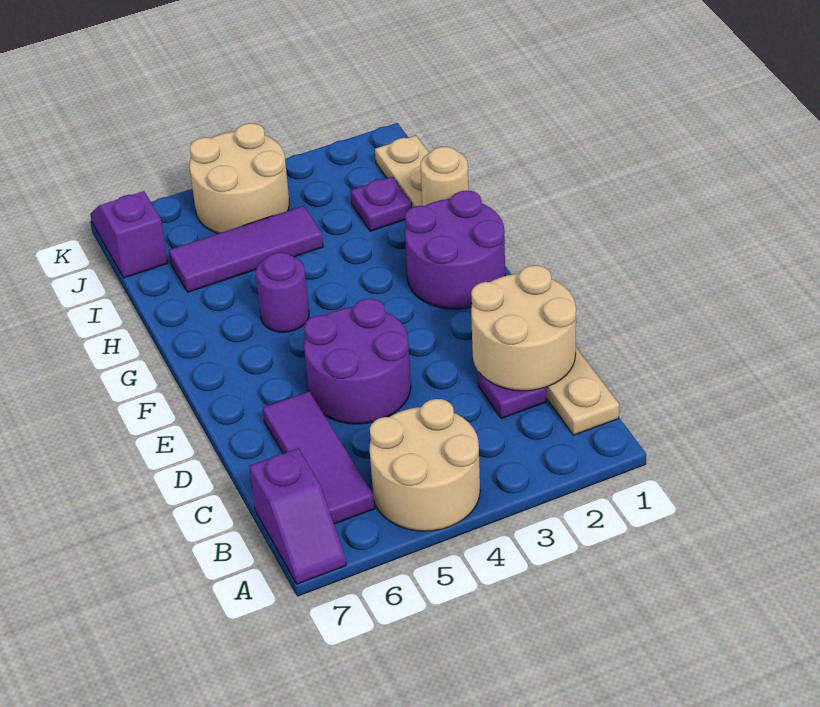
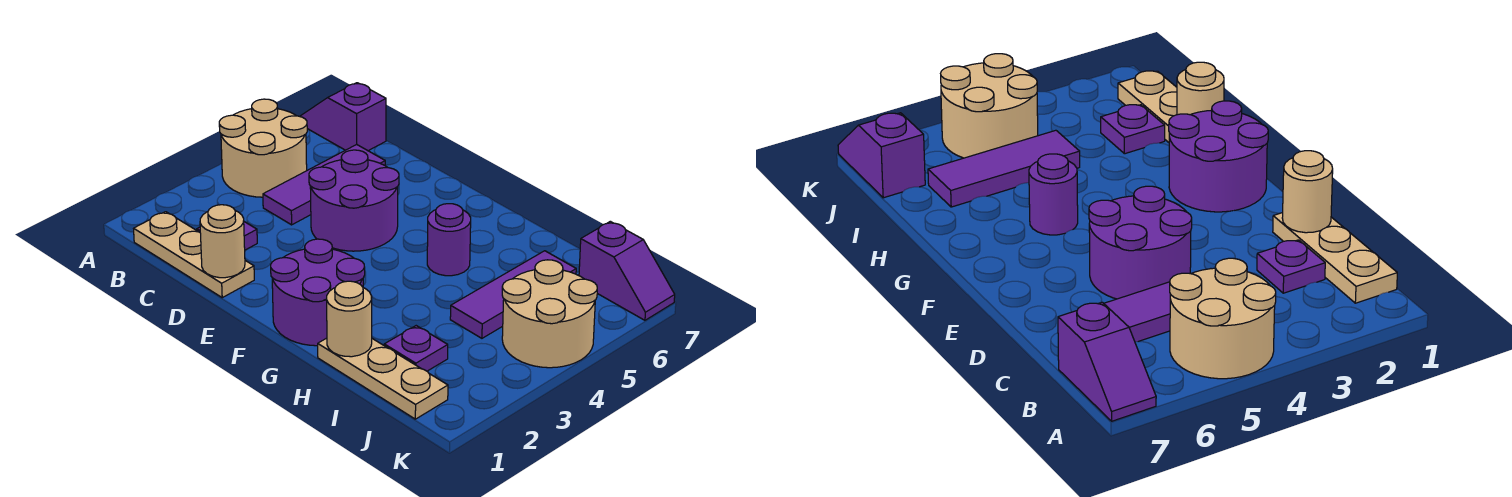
purple tile B6:D6 level 1 -> purple tile C4:C6 level 1
tan round brick C1:D2 level 2 -> tan round brick D1 level 2

